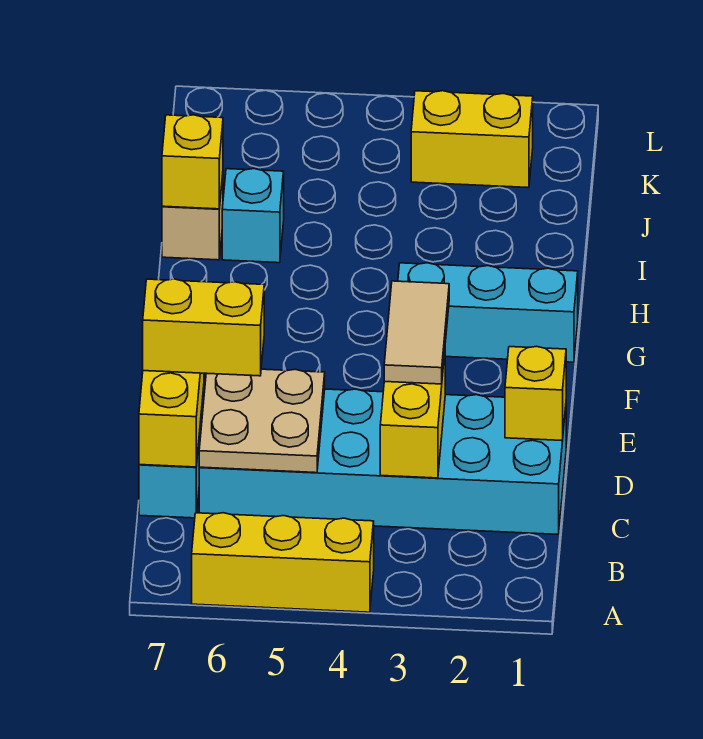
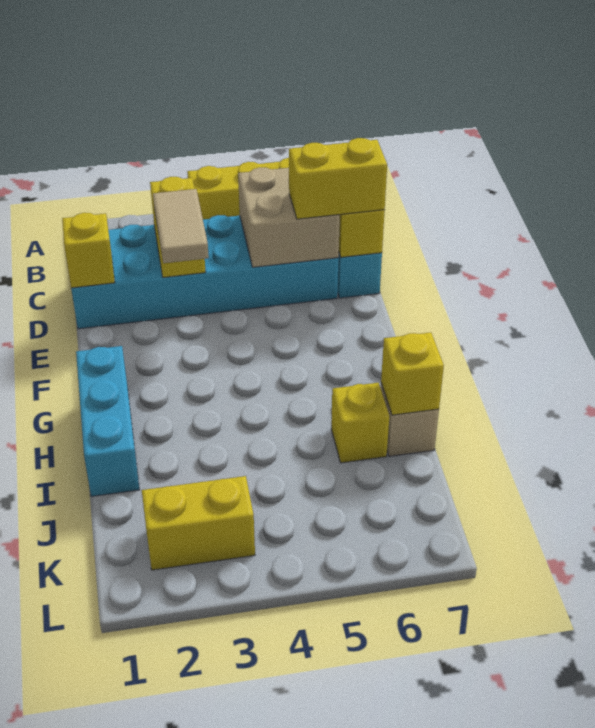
tan plate C5:D6 level 2 -> tan brick C5:D6 level 2
cyan brick G1:G3 level 1 -> cyan brick G1:I1 level 1
cyan brick I6 level 1 -> yellow brick I6 level 1

